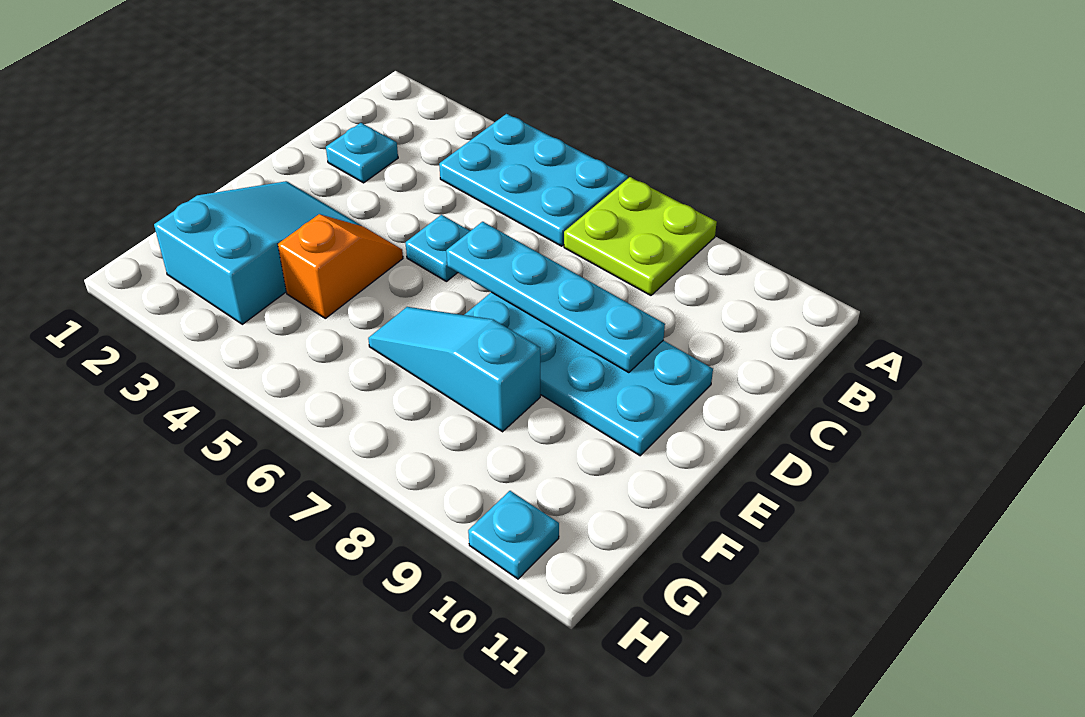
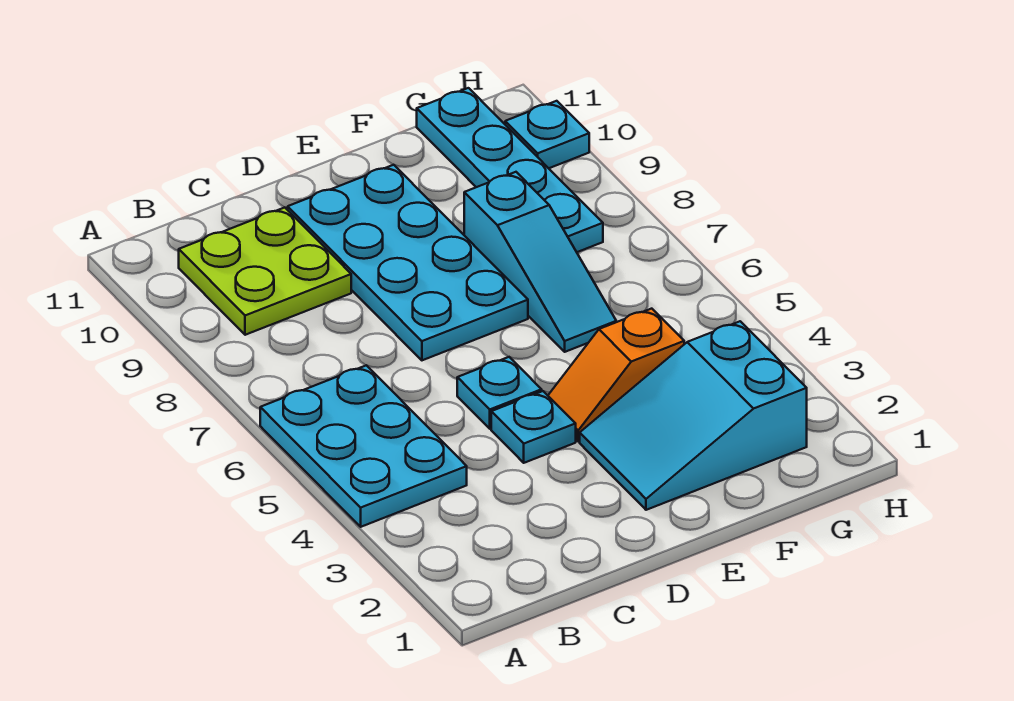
lime plate A7:B8 level 1 -> lime plate B9:C10 level 1
cyan plate C2 level 1 -> cyan plate D4 level 1
cyan plate D6:D9 level 2 -> cyan plate G8:G11 level 1

